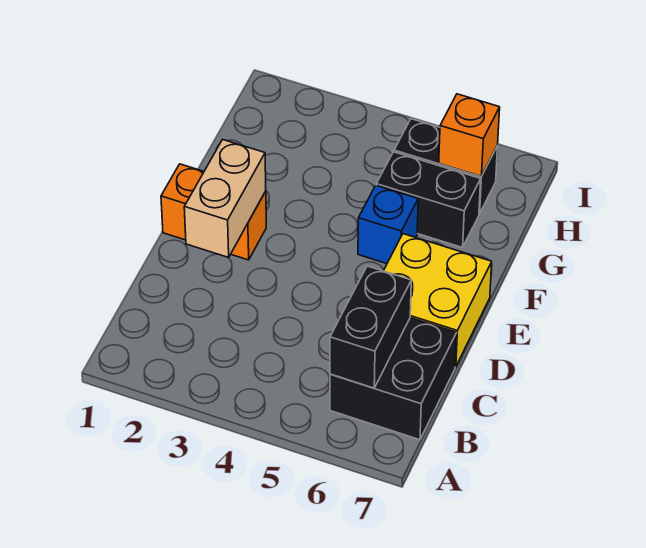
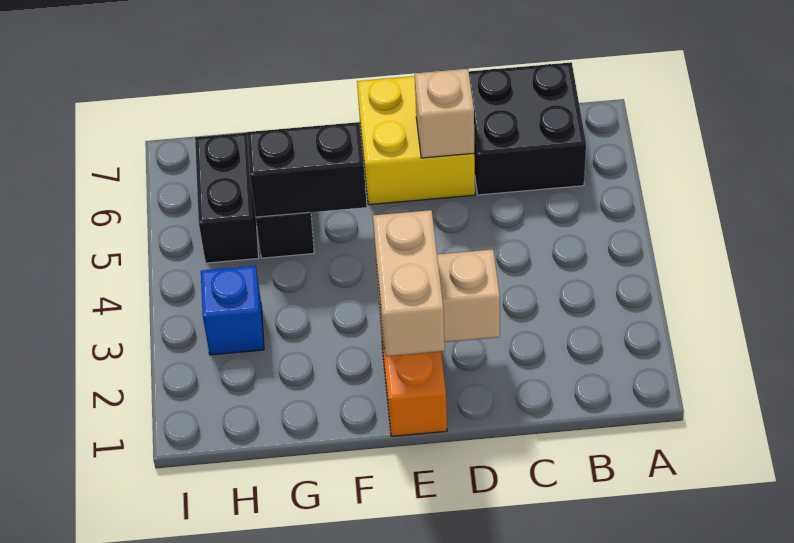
black brick B6:C6 level 2 -> black brick F5:G5 level 2
none -> tan brick D6 level 2
none -> tan brick E1:E2 level 3
blue brick F5 level 1 -> blue brick H3 level 1
orange brick H6 level 2 -> none

